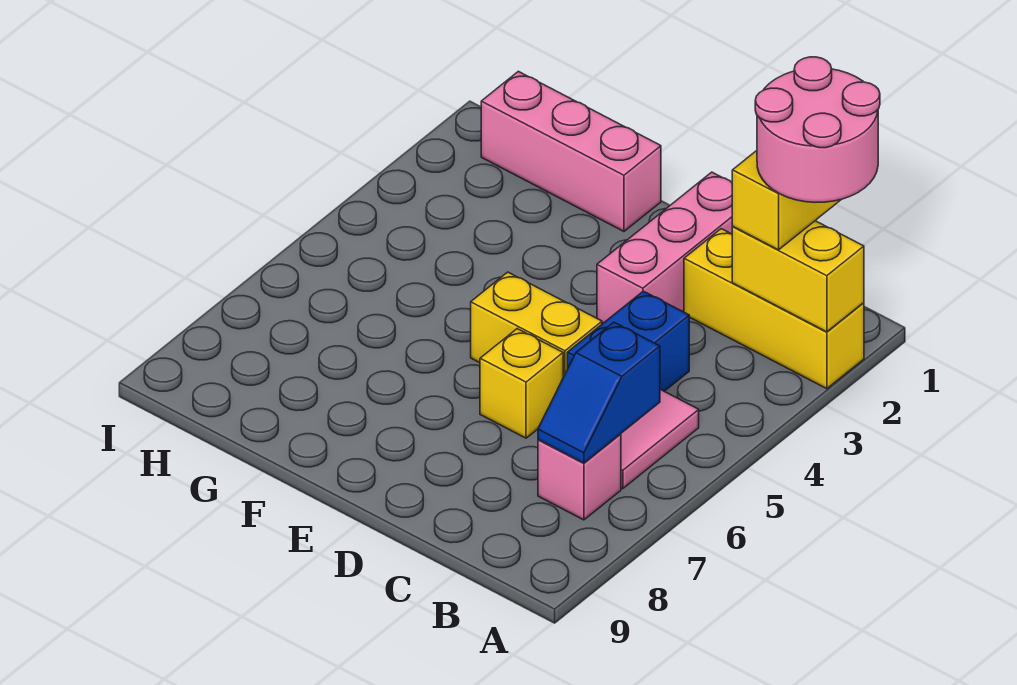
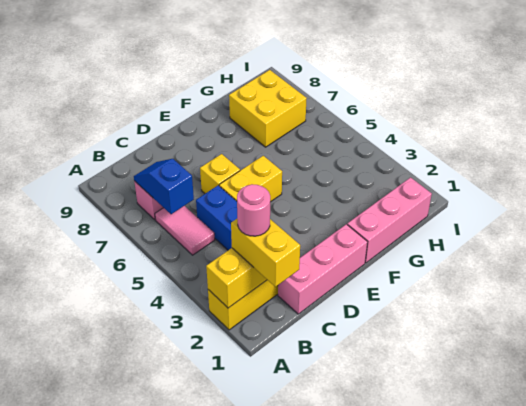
pink round brick A1:B2 level 4 -> pink round brick B2 level 4
pink brick D1:D3 level 1 -> pink brick C1:E1 level 1
none -> yellow brick G7:H8 level 1

